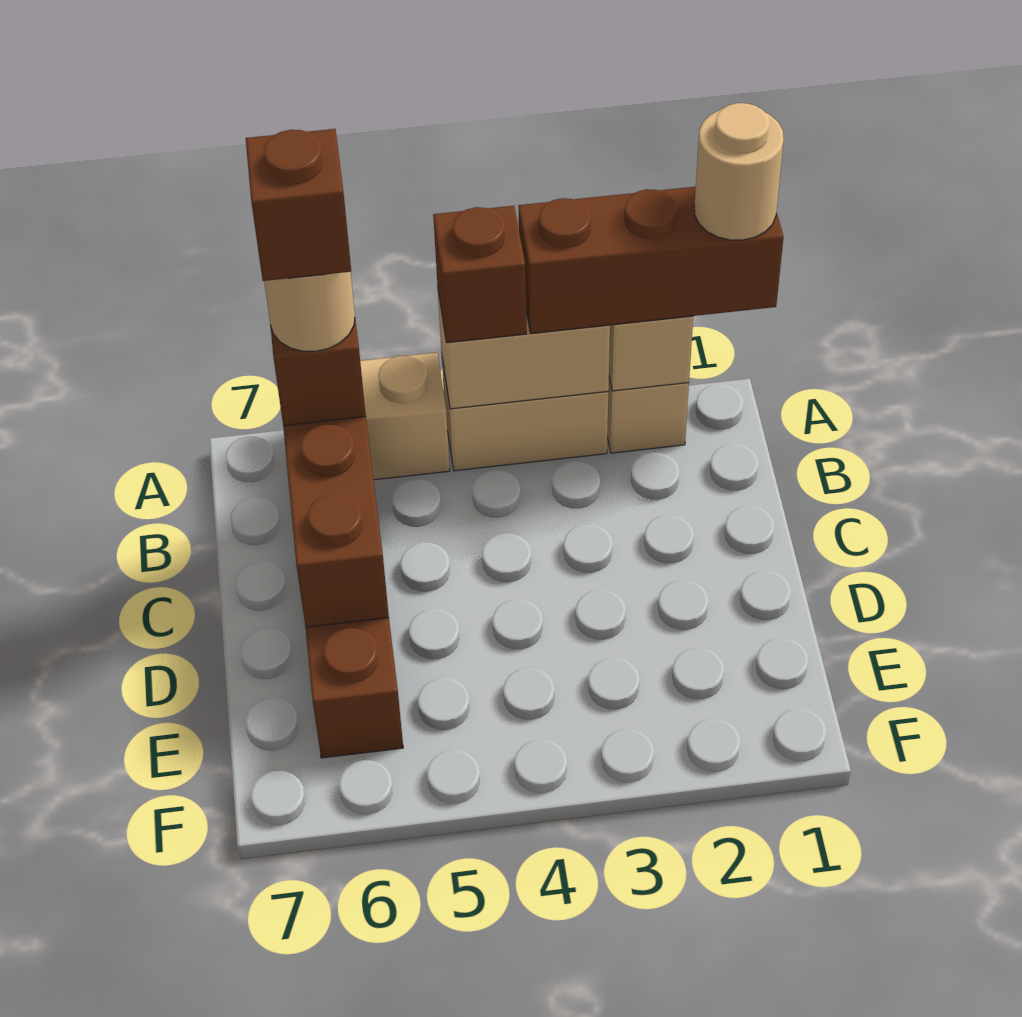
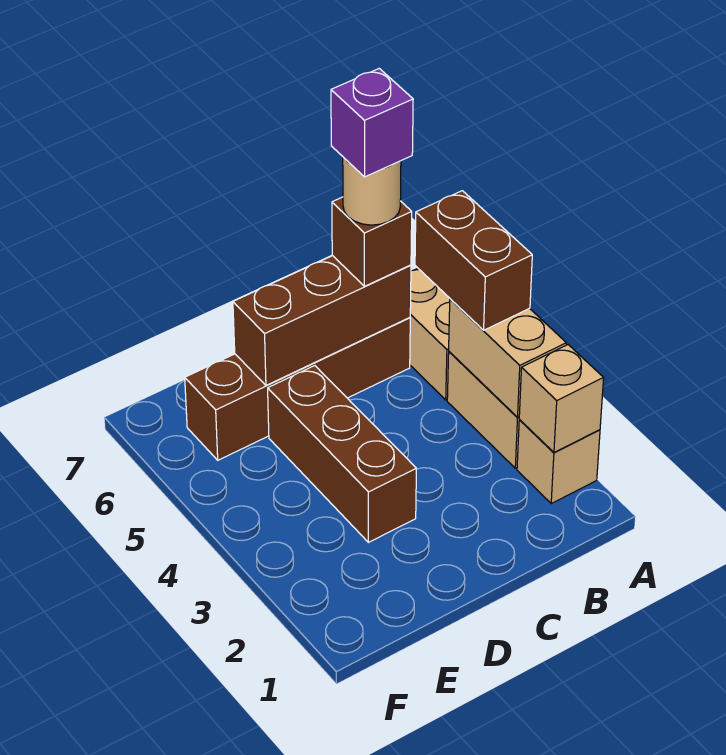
brown brick A1:A3 level 3 -> brown brick D3:D5 level 1
tan round brick A1 level 4 -> none
brown brick A4 level 3 -> brown brick A4:A5 level 3
brown brick B6 level 5 -> purple brick B6 level 5

